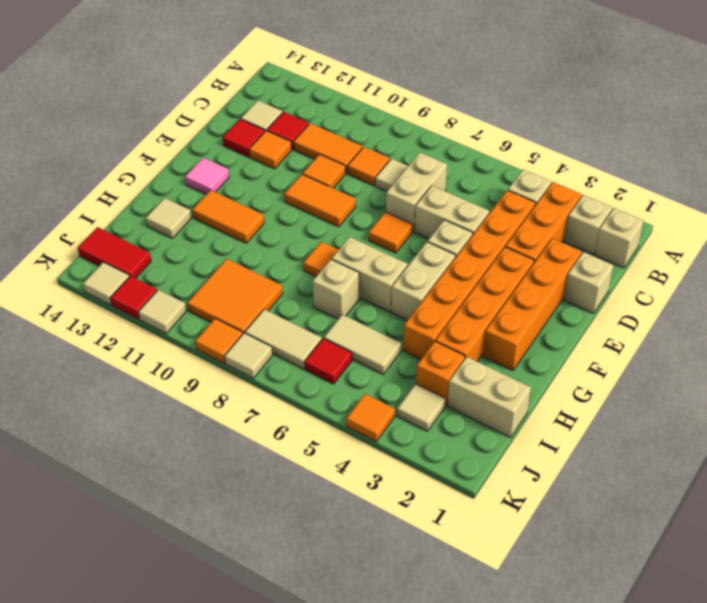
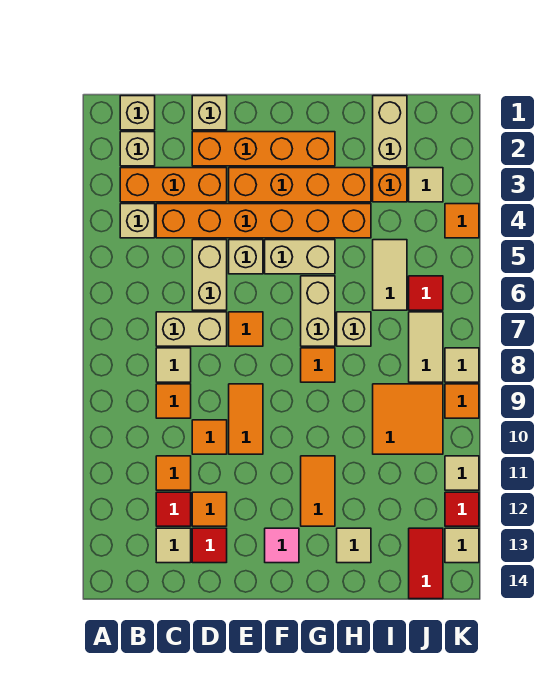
orange tile C10:C11 level 1 -> orange tile C11 level 1

